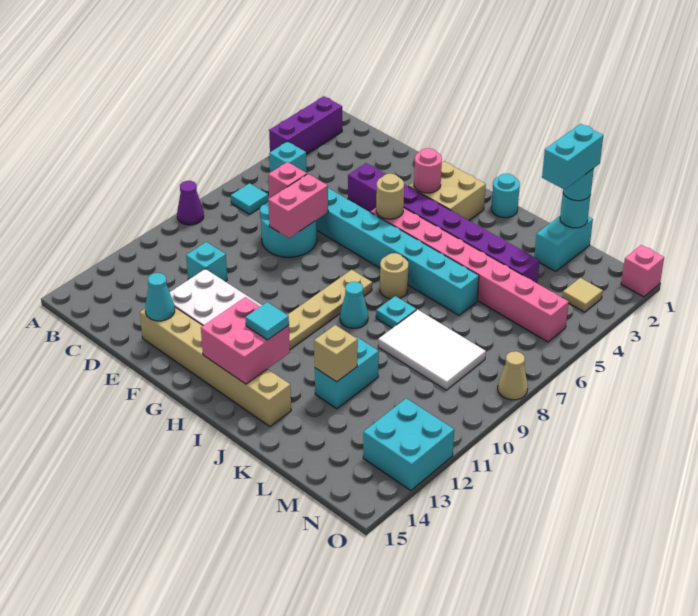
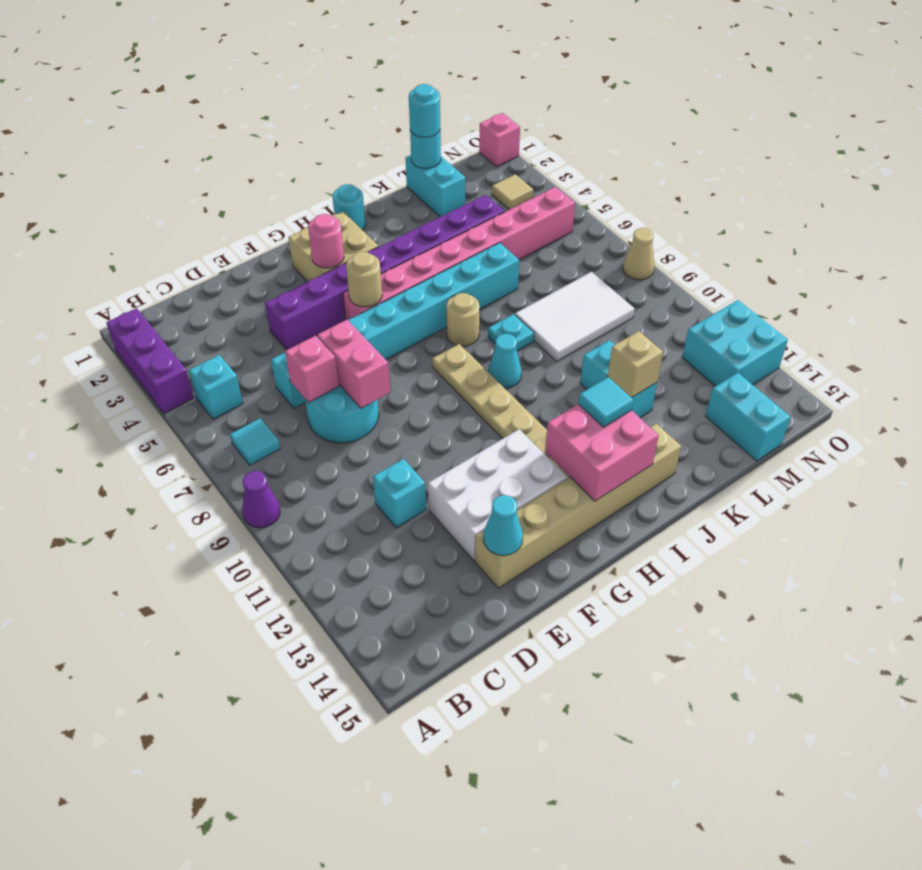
cyan brick L1:L2 level 4 -> cyan brick M14:M15 level 1

